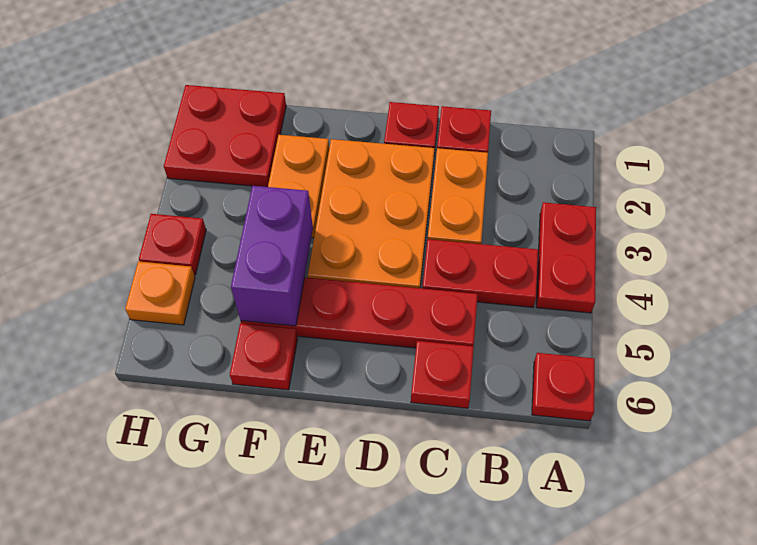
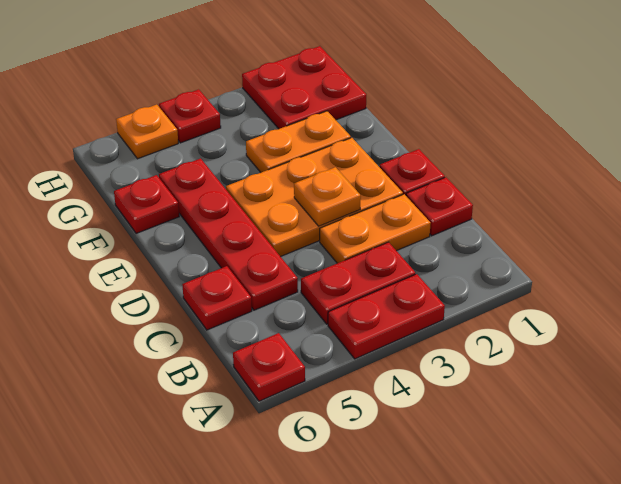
red plate B4:C4 level 1 -> red plate B3:B4 level 1
none -> orange plate D3 level 2
purple brick F4:F5 level 2 -> none

